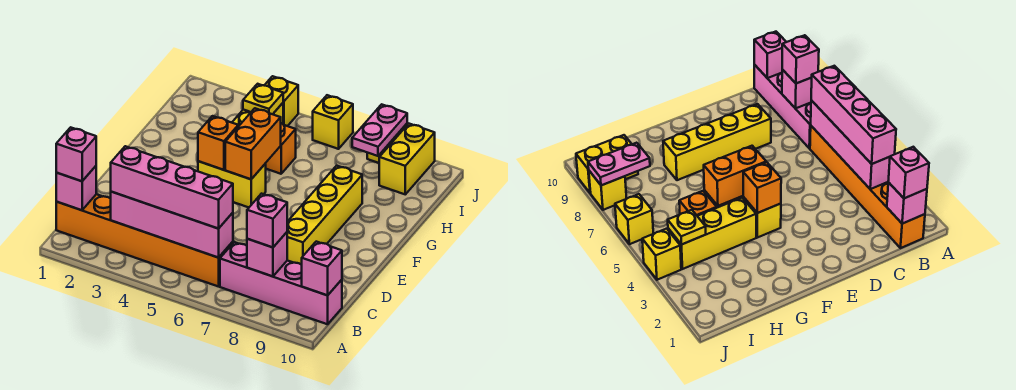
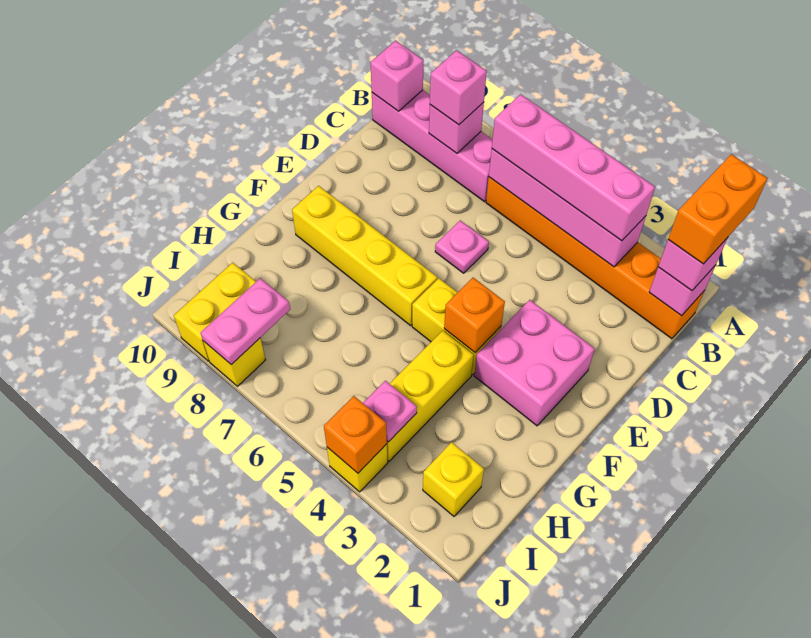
none -> pink plate D6 level 1
yellow brick D8:G8 level 1 -> yellow brick F6:F9 level 1
none -> pink brick E2:F3 level 1
orange brick F5:G5 level 2 -> orange brick A1:B1 level 4
orange brick H5 level 1 -> orange brick J4 level 2
yellow plate I4 level 2 -> pink plate I4 level 2
yellow brick J6 level 1 -> yellow brick I2 level 1

